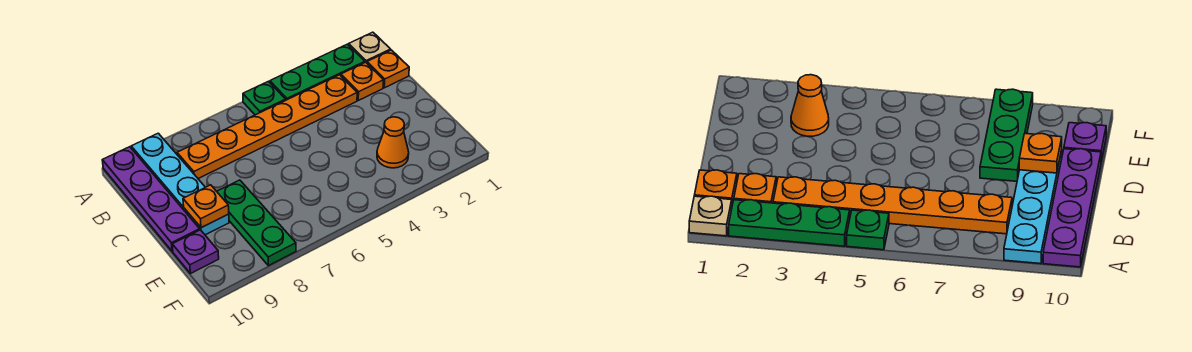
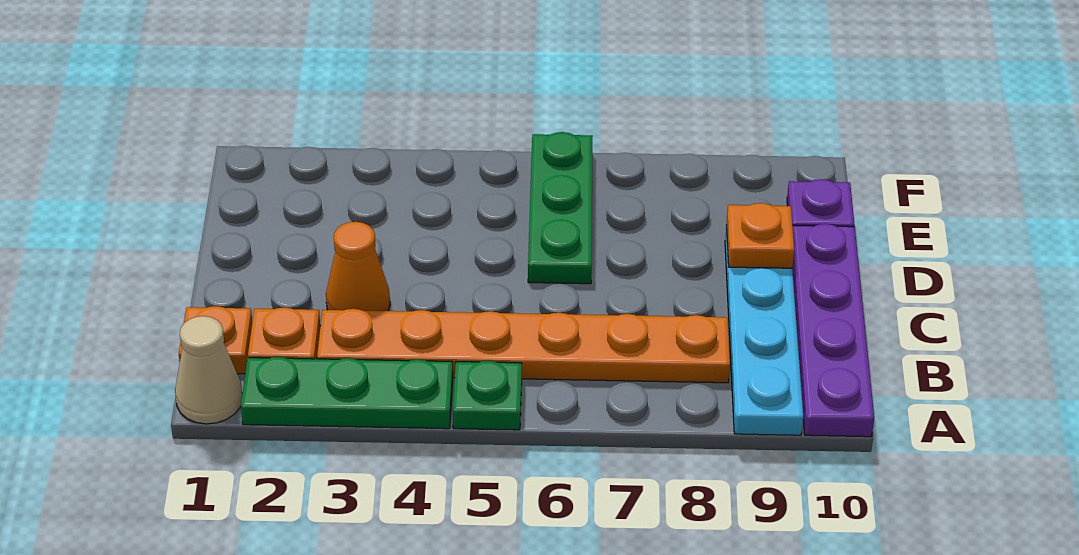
tan plate A1 level 1 -> tan cone A1 level 1
green plate D8:F8 level 1 -> green plate D6:F6 level 1
orange cone E3 level 1 -> orange cone C3 level 1

